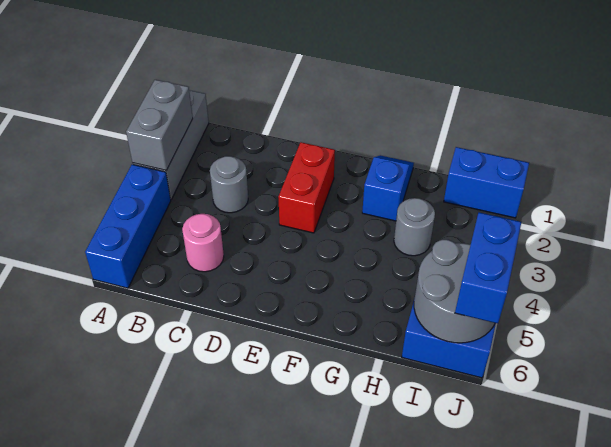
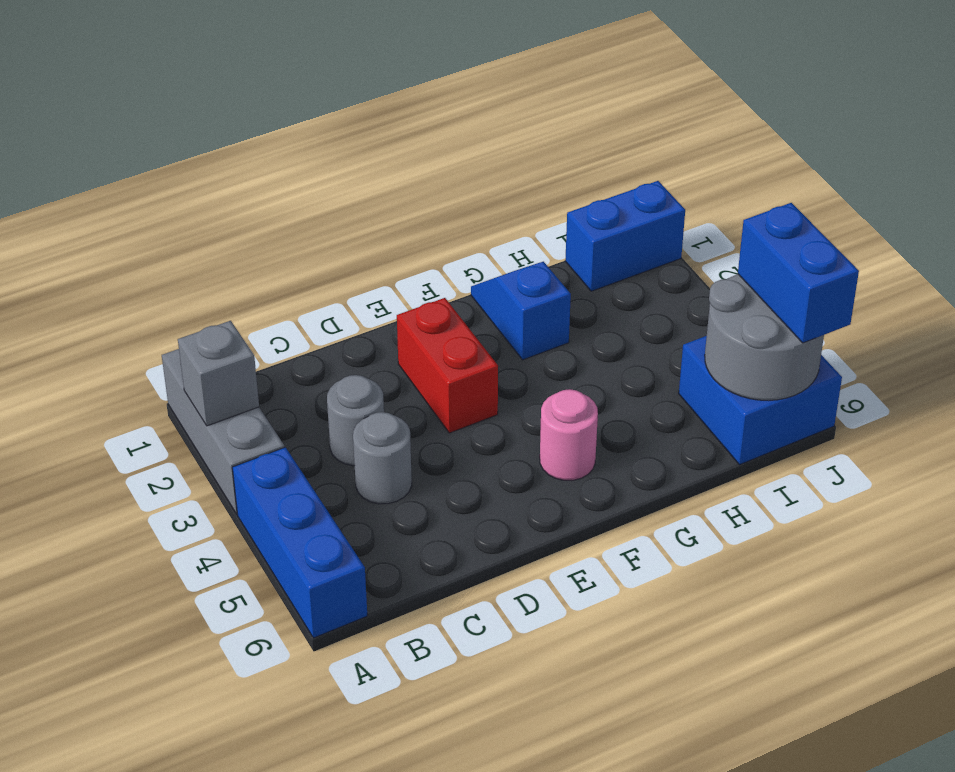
grey brick A2:A3 level 2 -> grey brick A2 level 2
pink round brick C5 level 1 -> pink round brick F5 level 1
grey round brick H3 level 1 -> grey round brick C4 level 1

